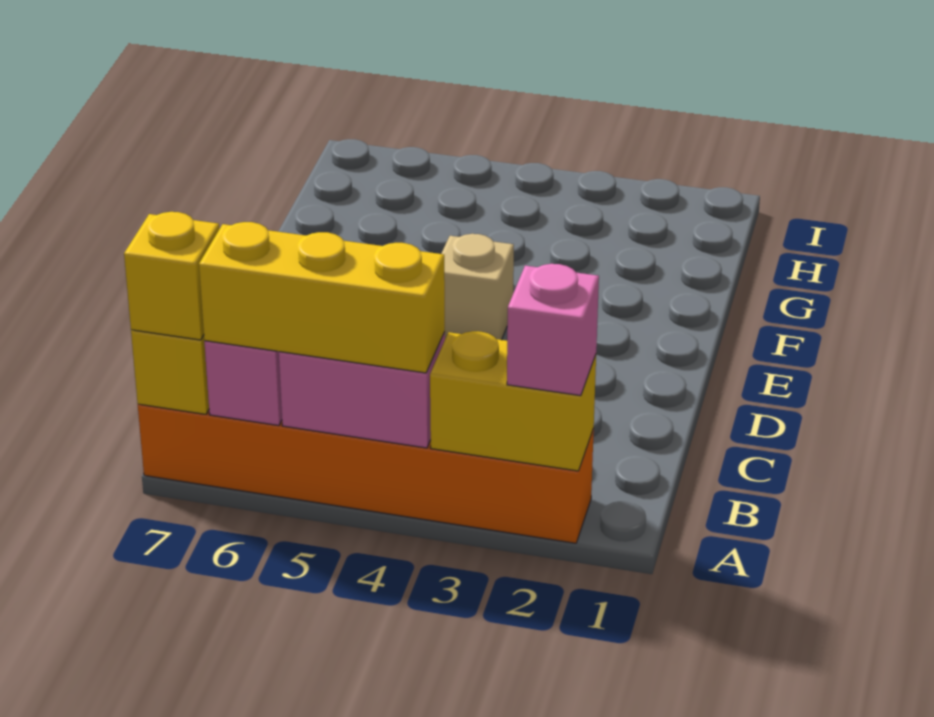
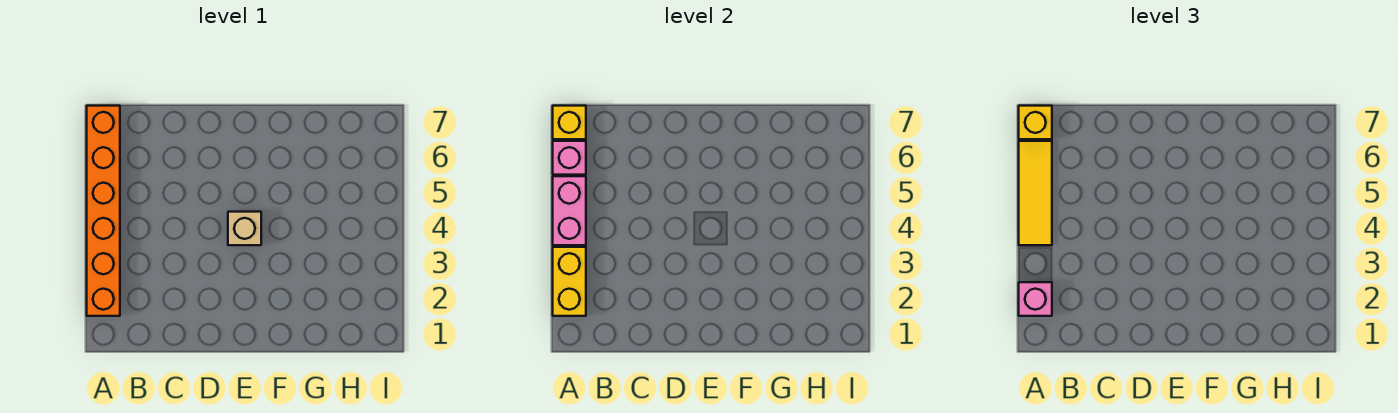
yellow brick A4:A6 level 3 -> yellow tile A4:A6 level 3

